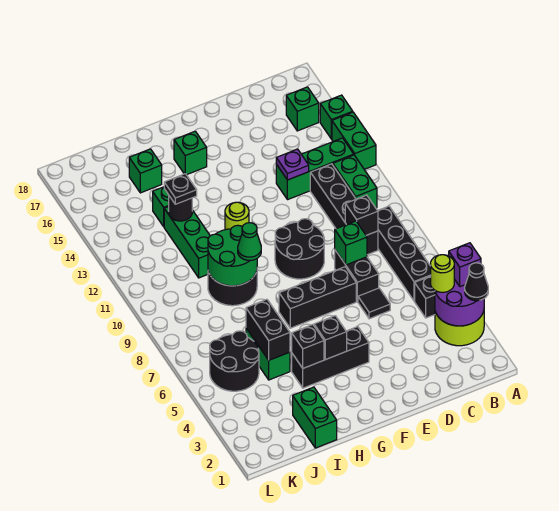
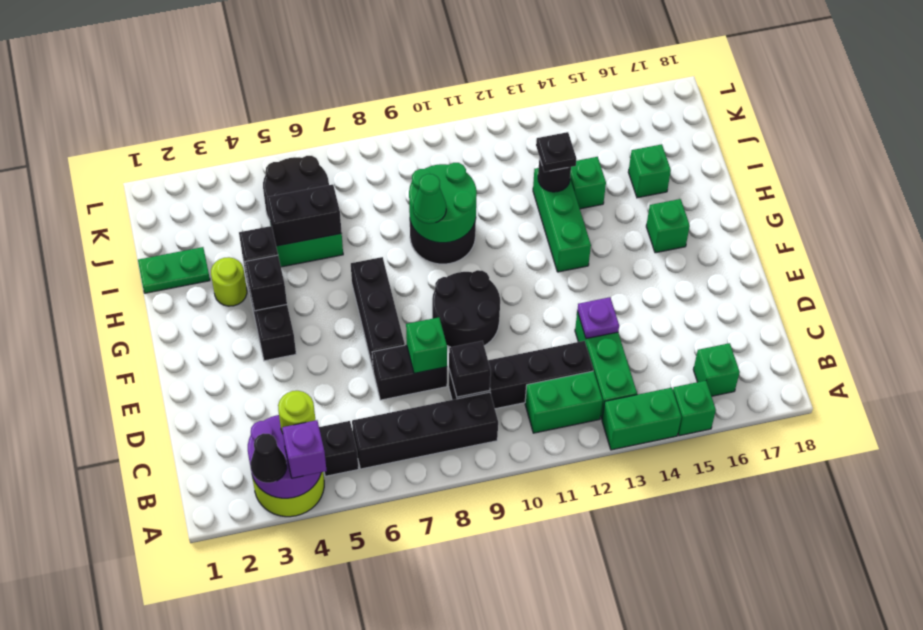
black tile D6 level 1 -> none
lime round brick G12 level 1 -> lime round brick H3 level 1
green brick I1:I2 level 1 -> green plate I1:I2 level 1
green brick I11:I13 level 1 -> green brick G13:I13 level 1

